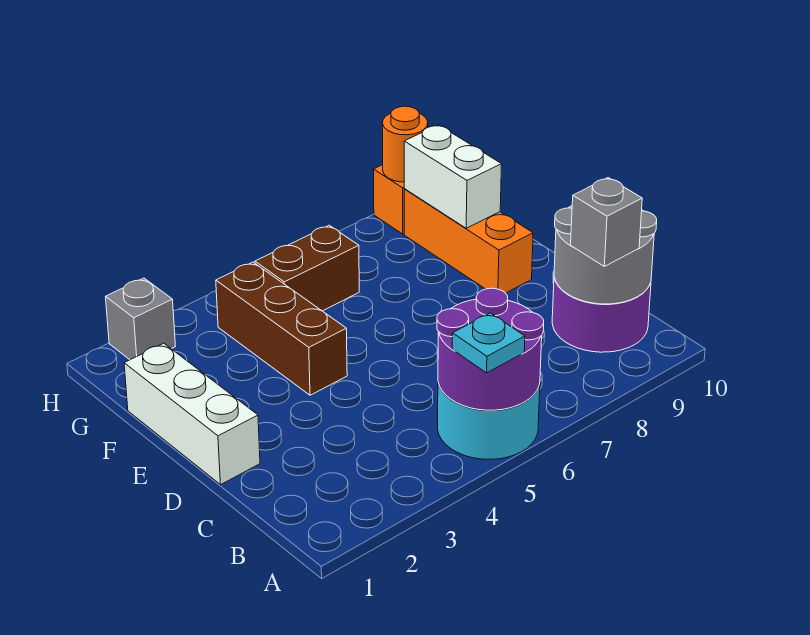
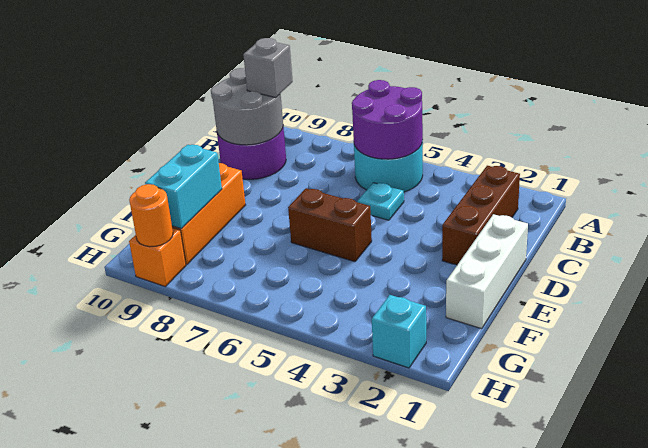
cyan plate A5 level 3 -> cyan plate C5 level 1
brown brick E4:G4 level 1 -> brown brick B2:D2 level 1
white brick F9:G9 level 2 -> cyan brick F9:G9 level 2
brown brick G5:G6 level 1 -> brown brick E5:E6 level 1
grey brick H2 level 1 -> cyan brick H2 level 1

